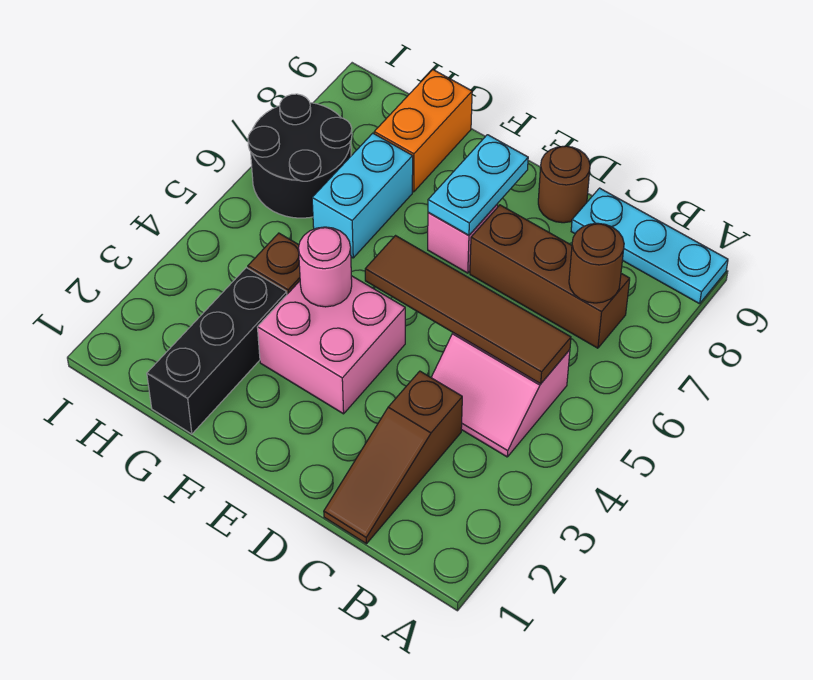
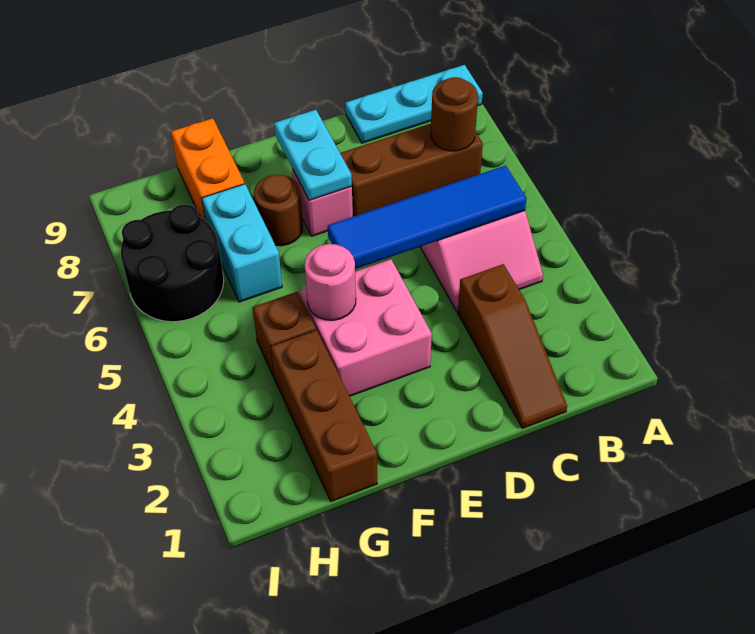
brown tile B5:E5 level 2 -> blue tile B5:E5 level 2
brown round brick D9 level 1 -> brown round brick F7 level 1
black brick G1:G3 level 1 -> brown brick G1:G3 level 1

